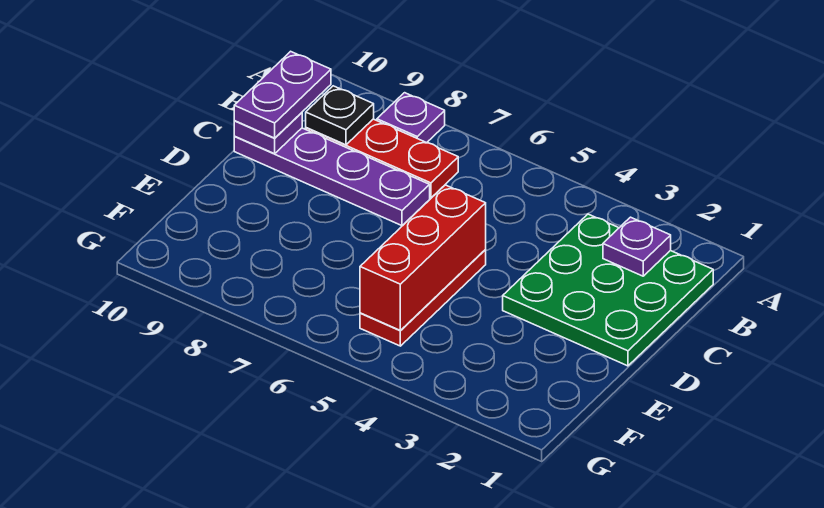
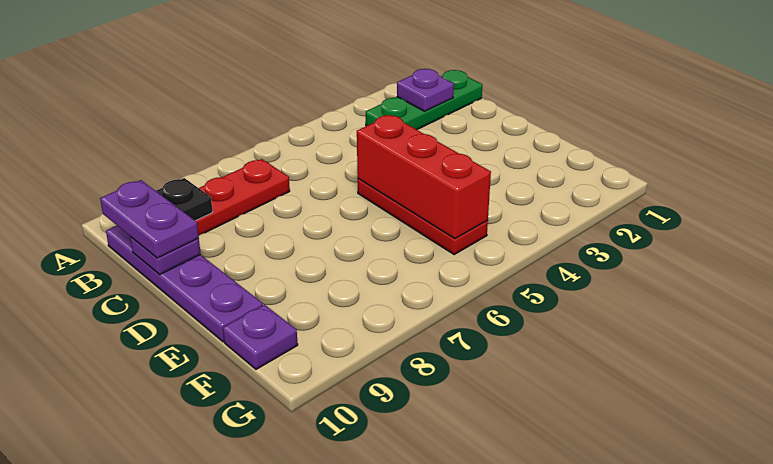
purple plate A8 level 1 -> purple plate F10 level 1
green plate B1:D3 level 1 -> green plate B1:B3 level 1
purple plate C7:C10 level 1 -> purple plate B10:E10 level 1

